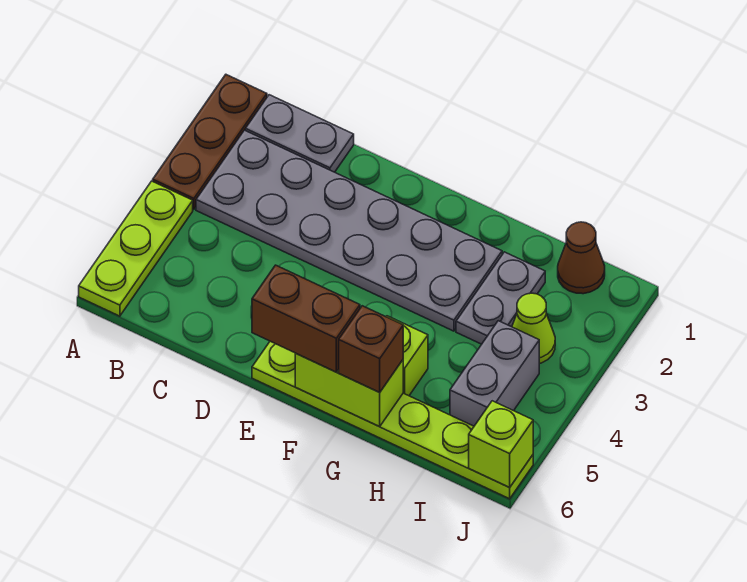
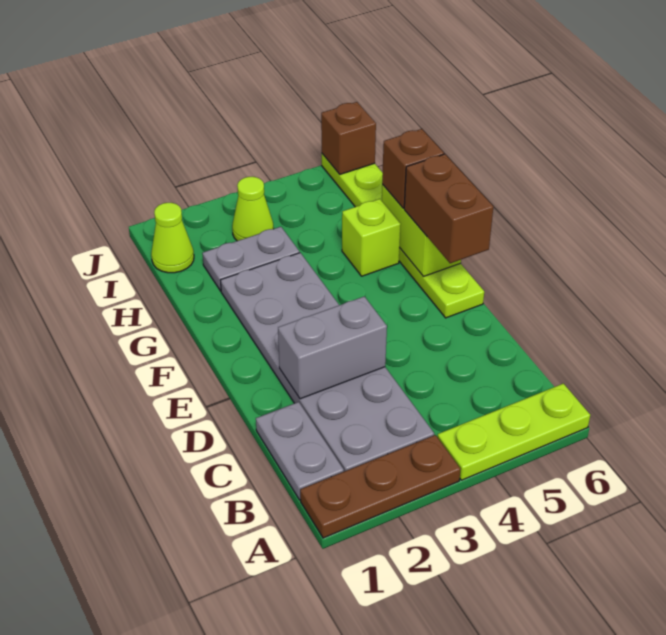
brown cone I1 level 1 -> lime cone I1 level 1
grey brick I4:I5 level 1 -> grey brick D2:D3 level 2
lime brick J6 level 2 -> brown brick J6 level 2

